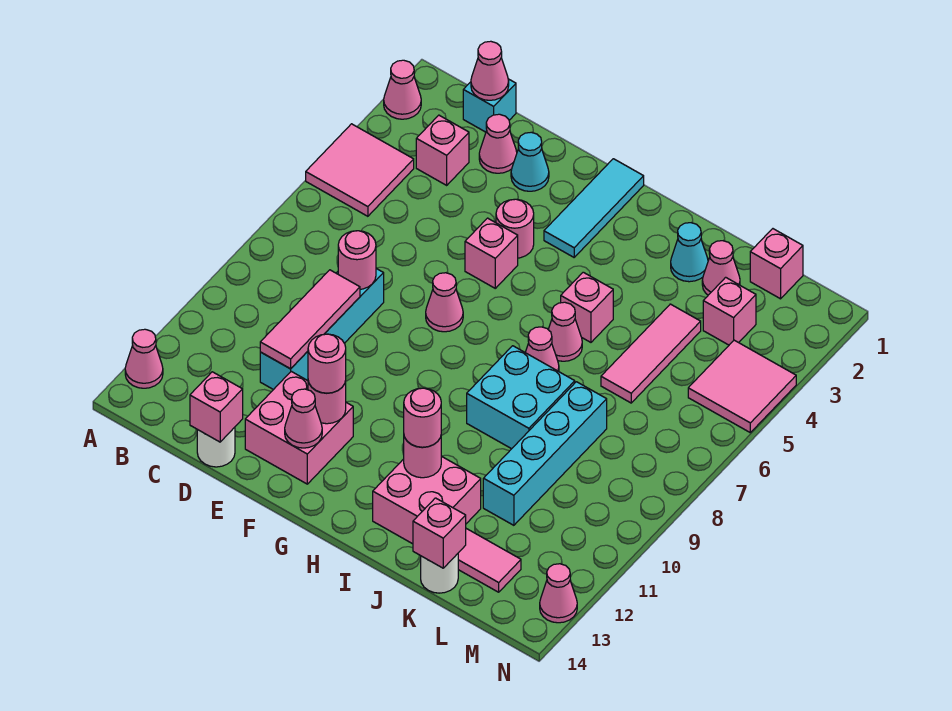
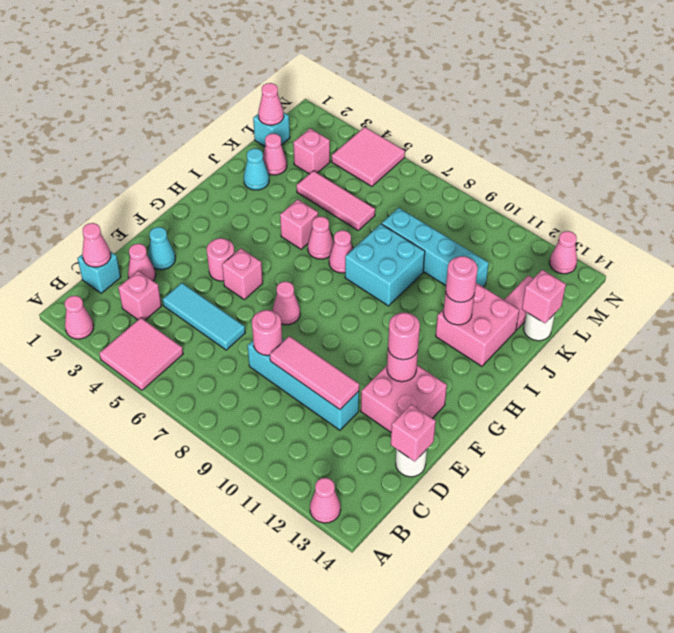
pink cone F13 level 2 -> pink cone L1 level 2
cyan tile G1:G3 level 1 -> cyan tile D4:D6 level 1
pink brick L1 level 1 -> cyan brick L1 level 1

